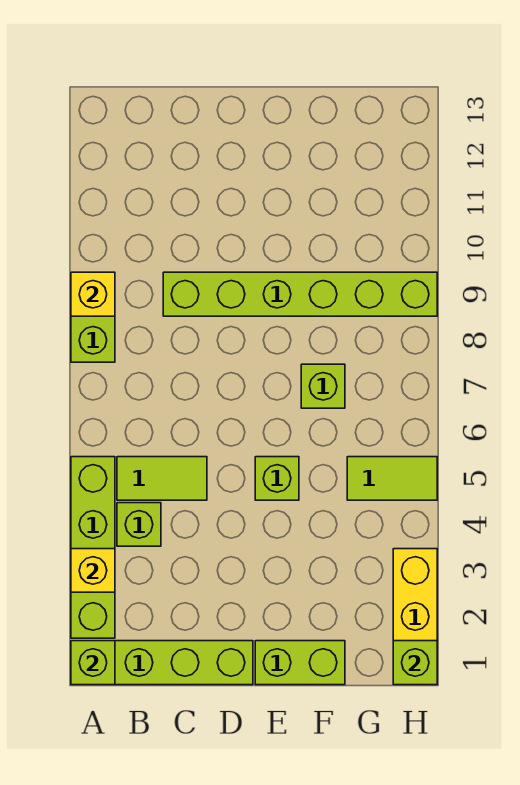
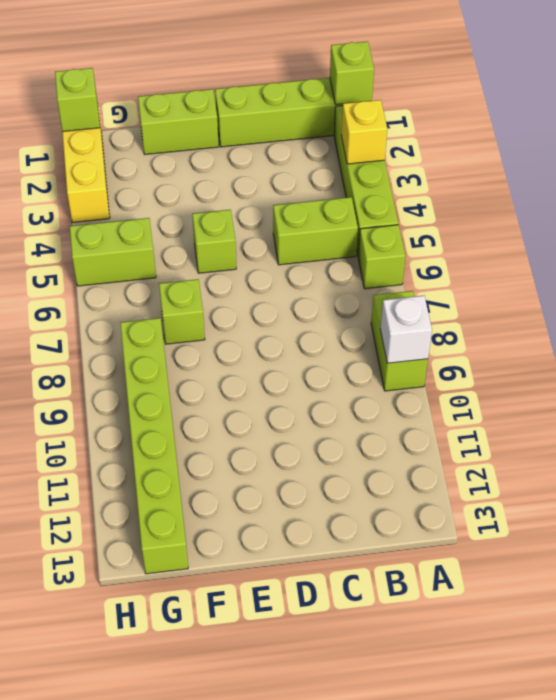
yellow brick A9 level 2 -> white brick A9 level 2
lime brick B4 level 1 -> lime brick A6 level 1
lime tile B5:C5 level 1 -> lime brick B5:C5 level 1
lime brick C9:H9 level 1 -> lime brick G8:G13 level 1
lime tile G5:H5 level 1 -> lime brick G5:H5 level 1

